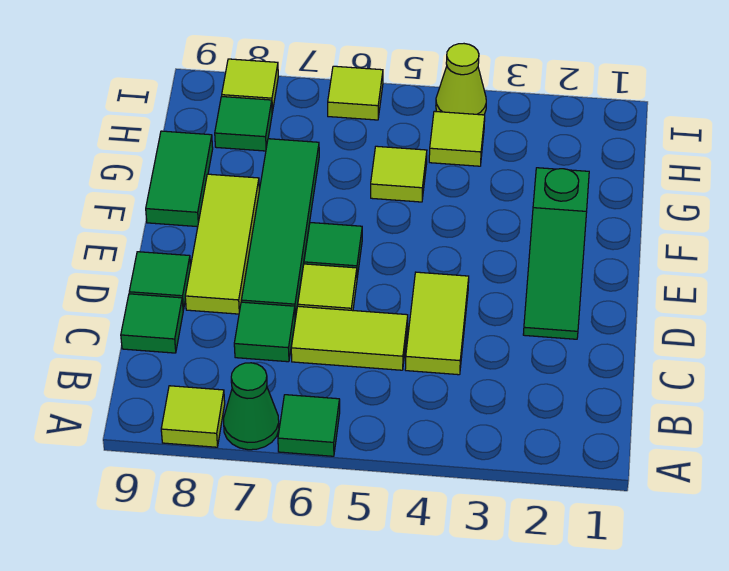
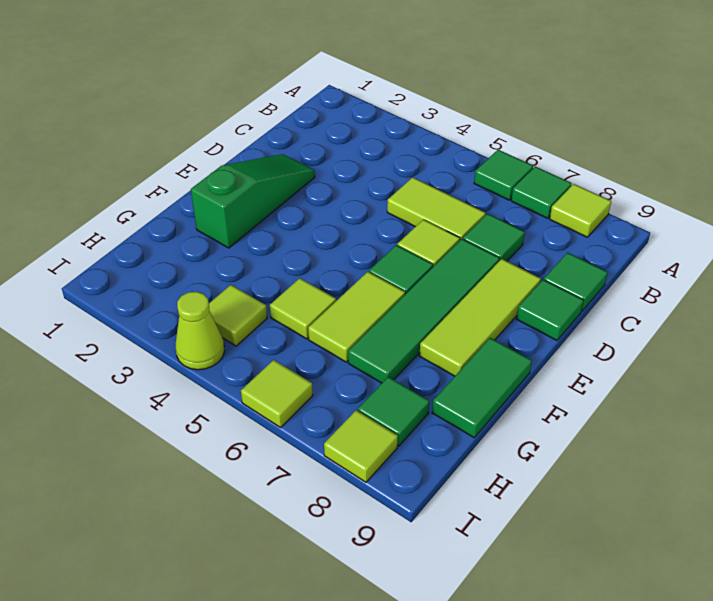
green cone A7 level 1 -> green tile A7 level 1
lime tile C4:D4 level 1 -> lime tile F6:G6 level 1

